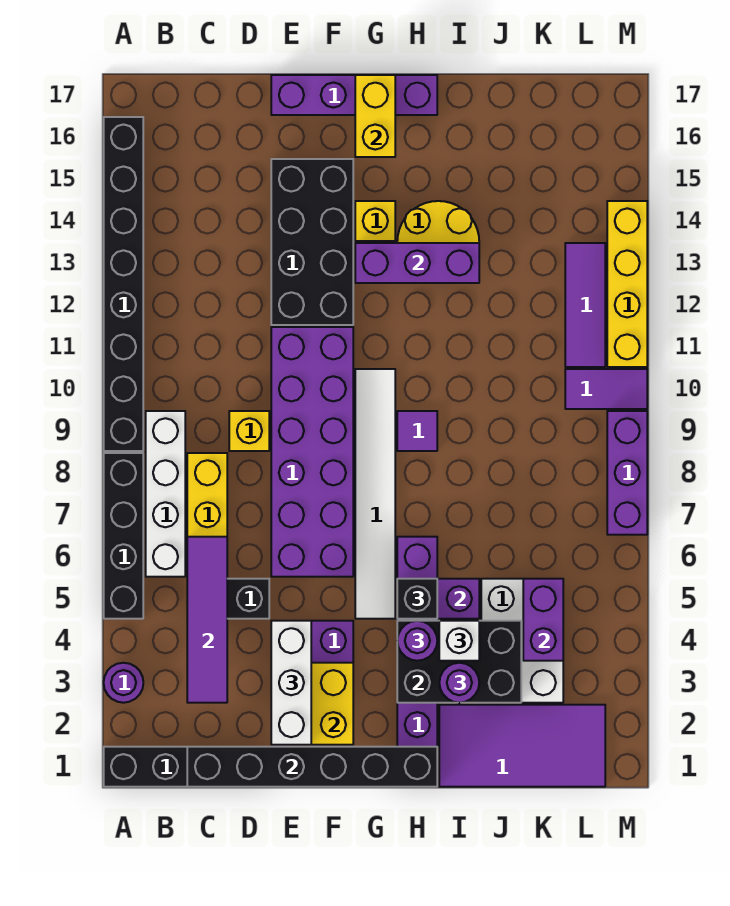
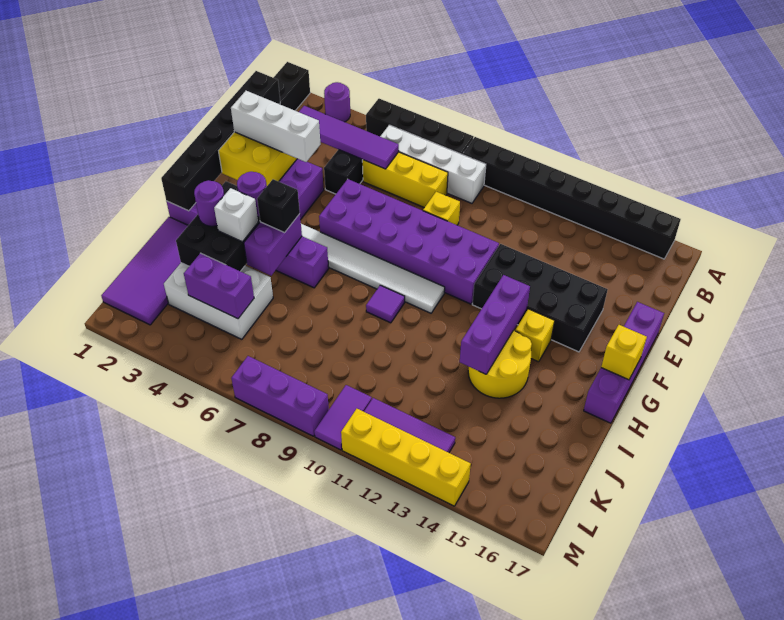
yellow brick G16:G17 level 2 -> yellow brick G17 level 2

